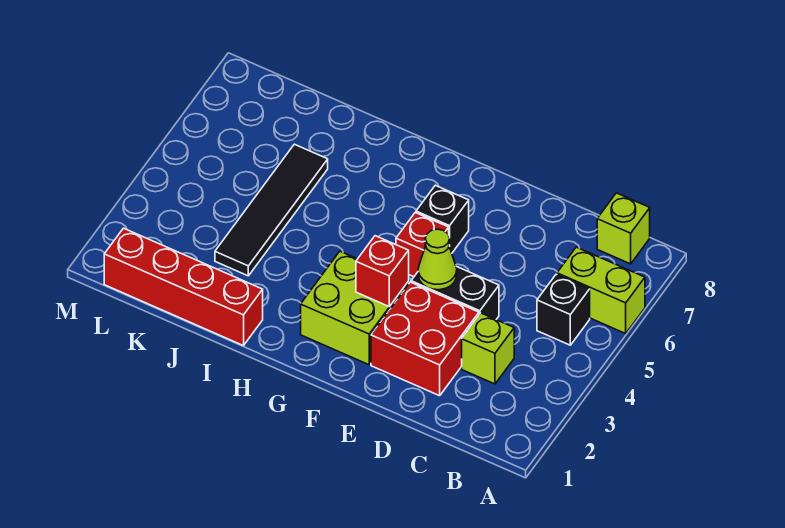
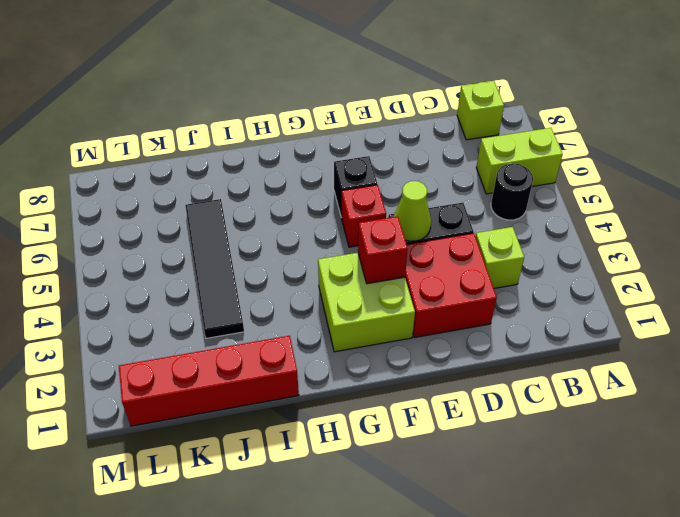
black brick B5 level 1 -> black round brick B5 level 1

